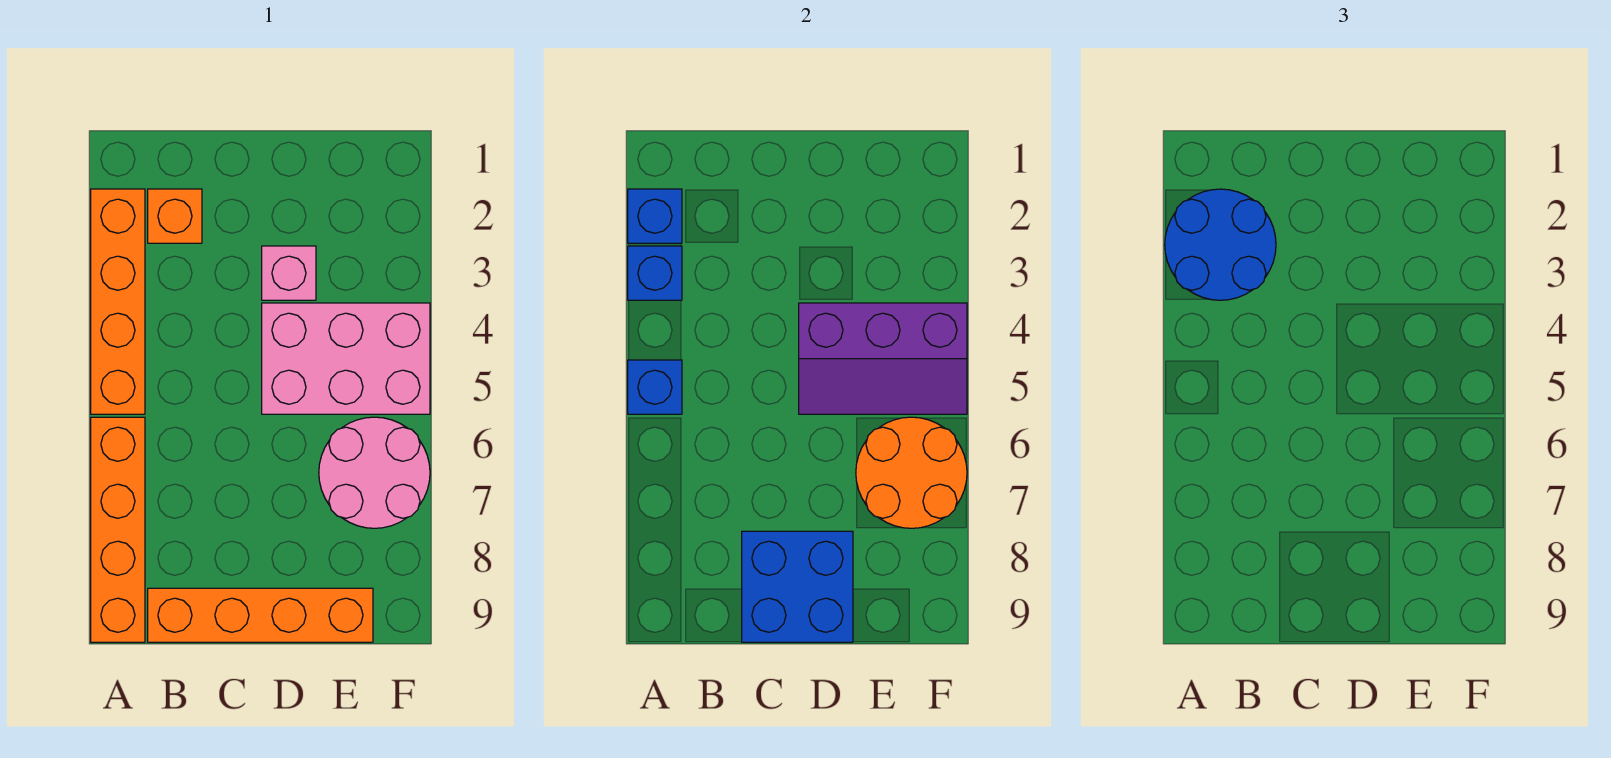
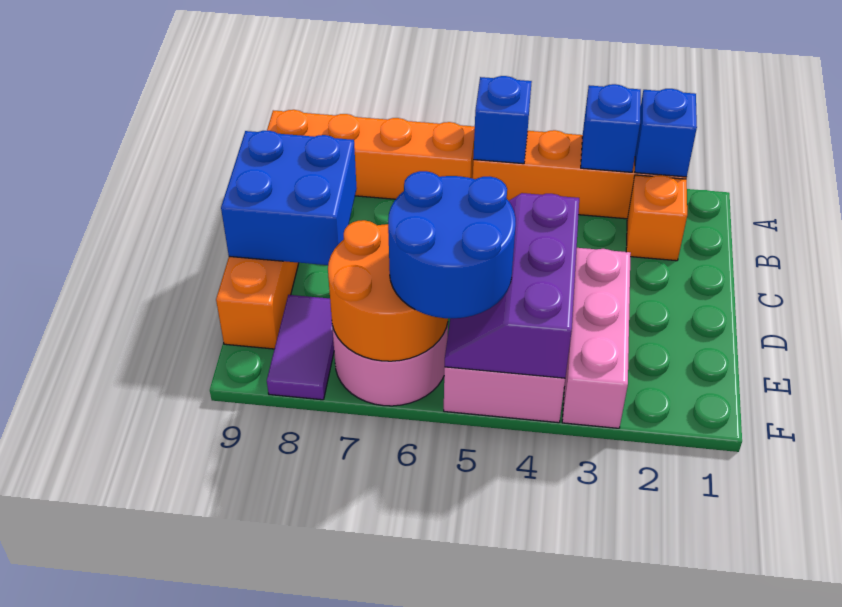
blue round brick A2:B3 level 3 -> blue round brick E5:F6 level 3
pink brick D3 level 1 -> pink brick D3:F3 level 1
none -> purple tile E8:F8 level 1

